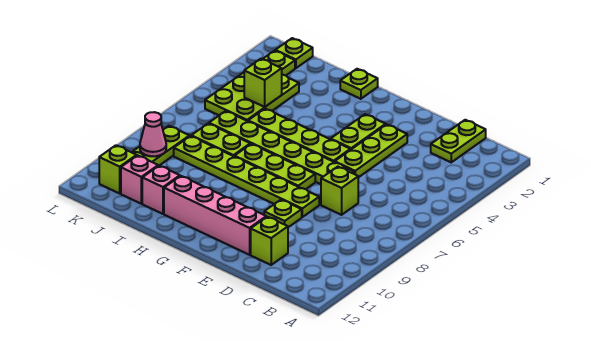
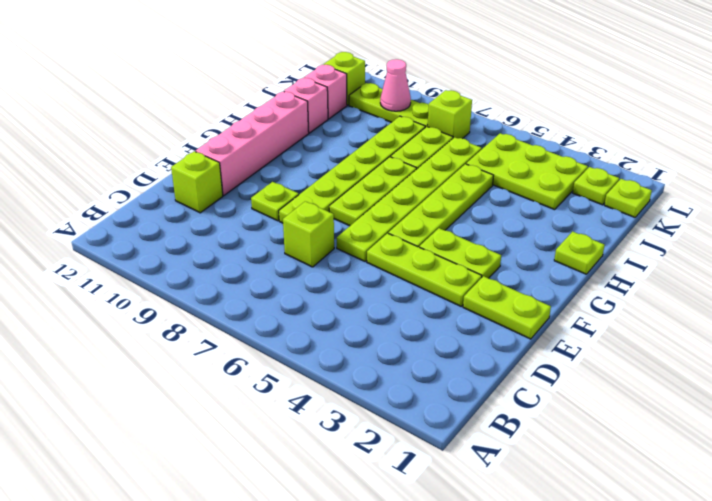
lime plate C1:C2 level 1 -> lime plate E1:E2 level 1
lime brick J4 level 2 -> lime brick K7 level 1

